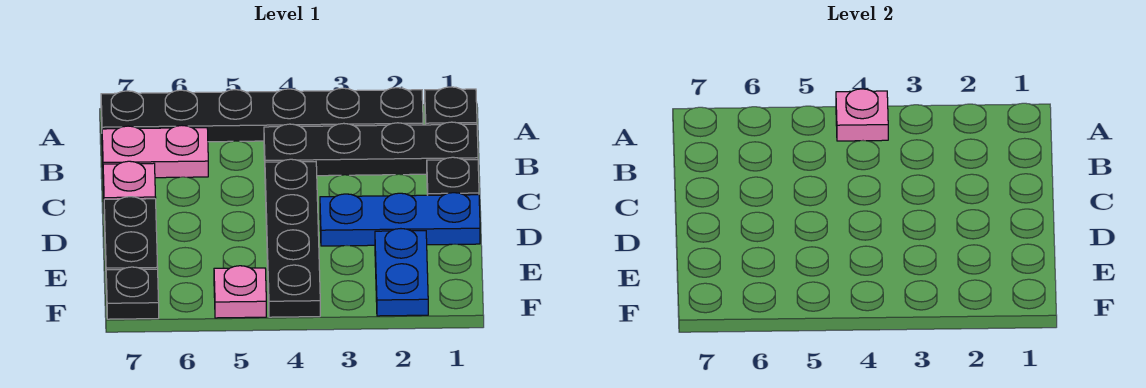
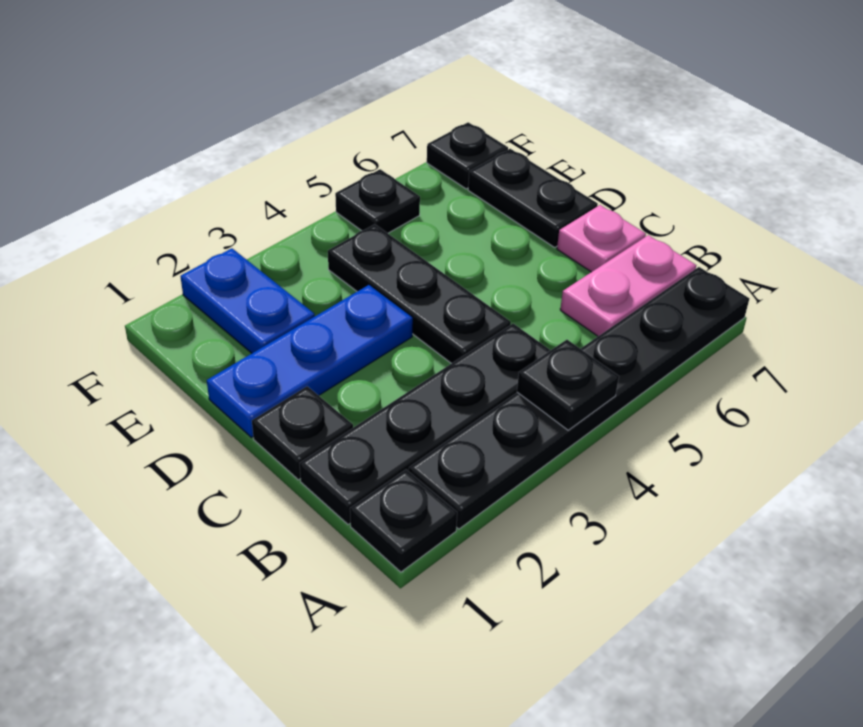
pink plate A4 level 2 -> black plate A4 level 2
black plate C4:F4 level 1 -> black plate C4:E4 level 1
pink plate F5 level 1 -> black plate F5 level 1

